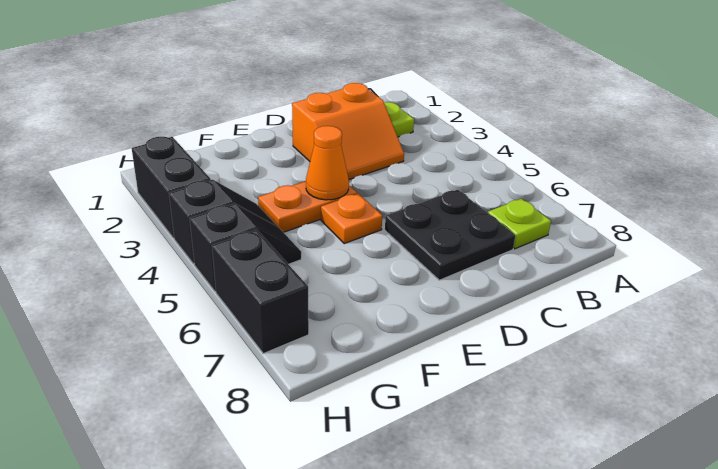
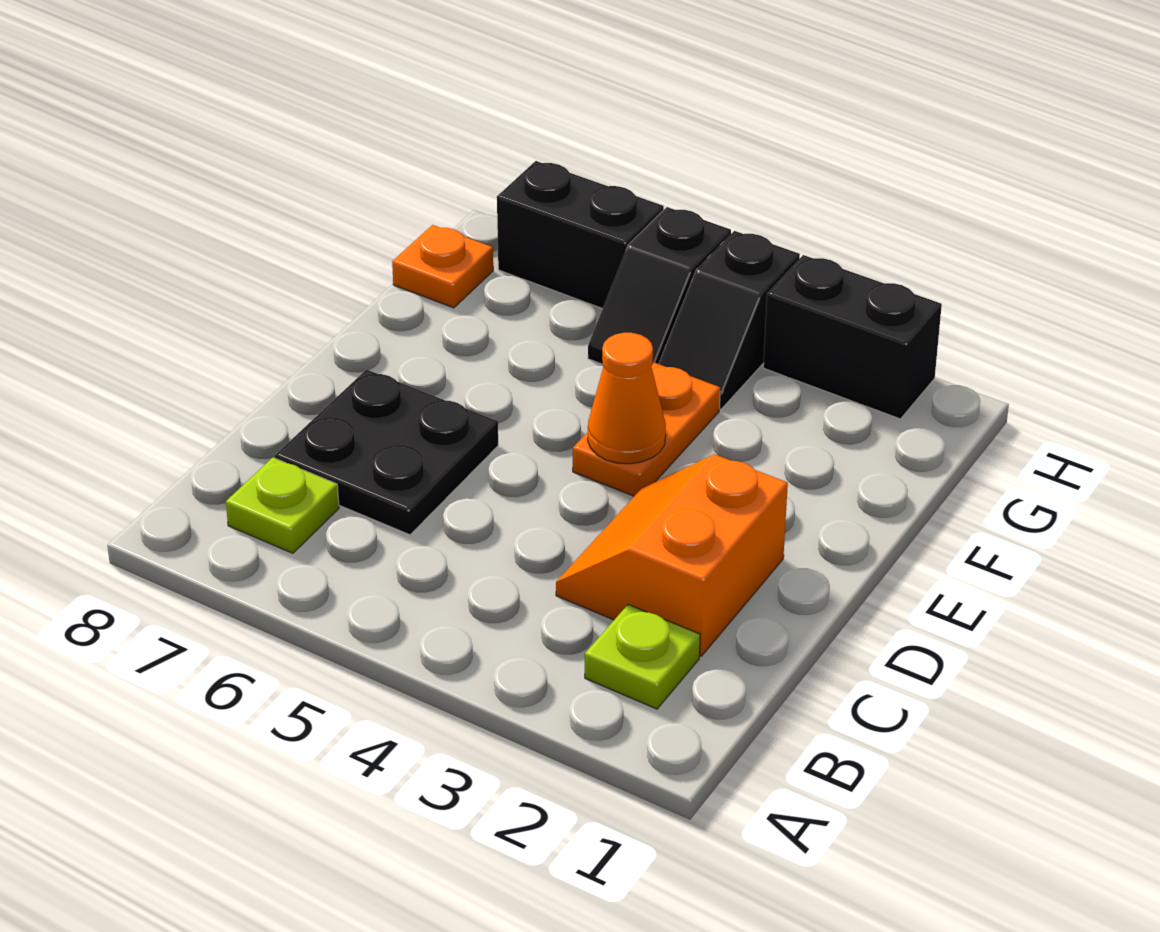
orange plate E5 level 1 -> orange plate G8 level 1

